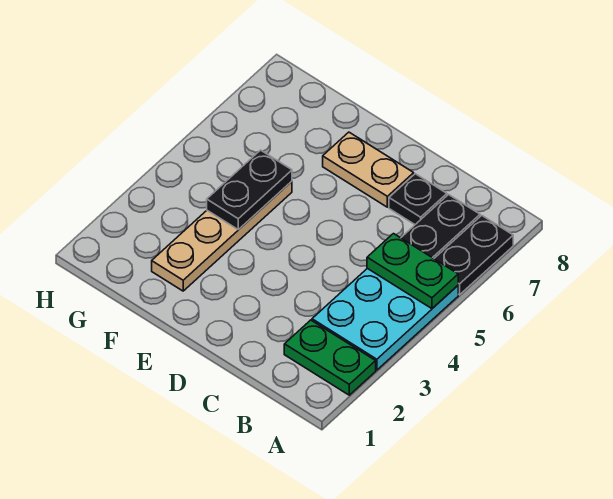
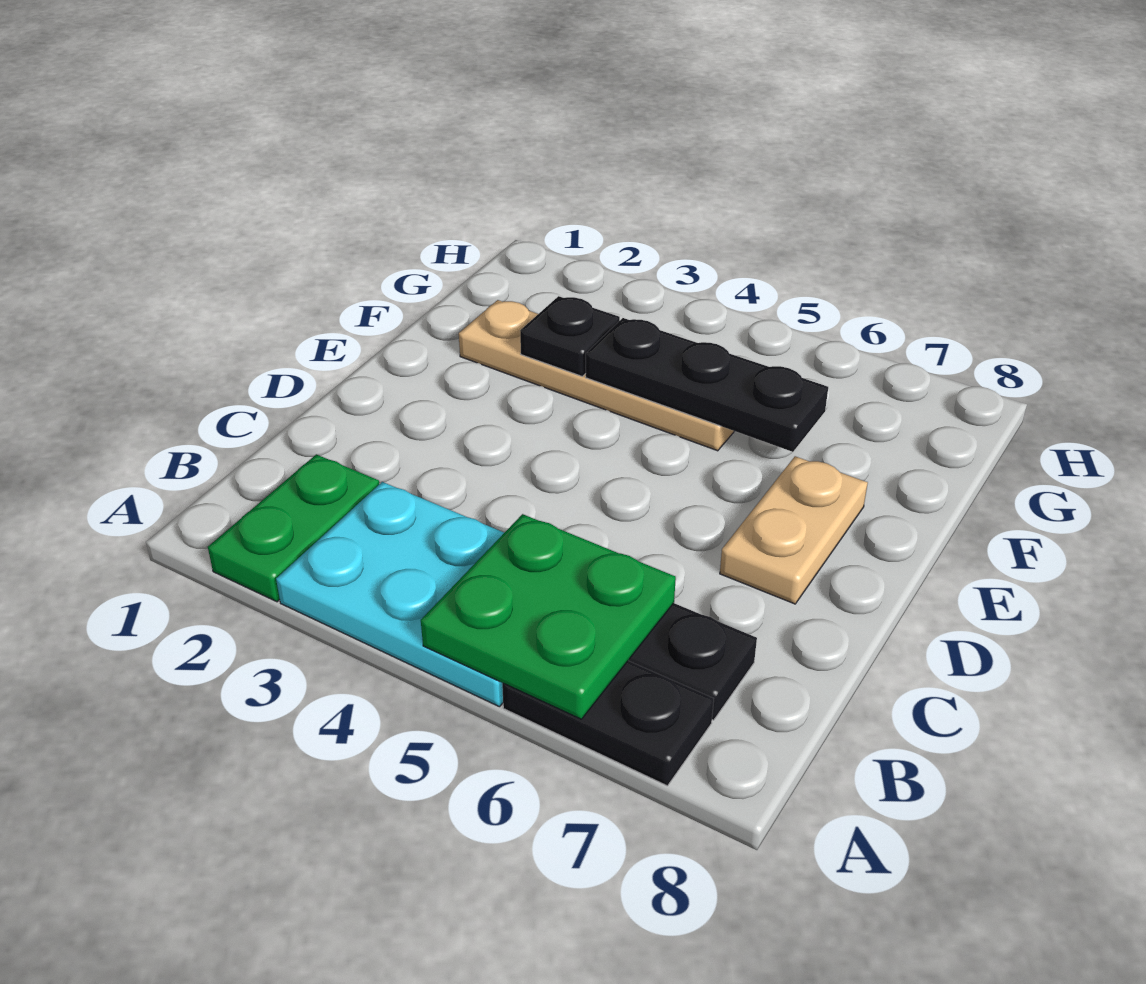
green plate A5:B5 level 2 -> green plate A5:B6 level 2
black plate C7 level 1 -> black plate F3 level 2
black plate F4:F5 level 2 -> black plate F4:F6 level 2

